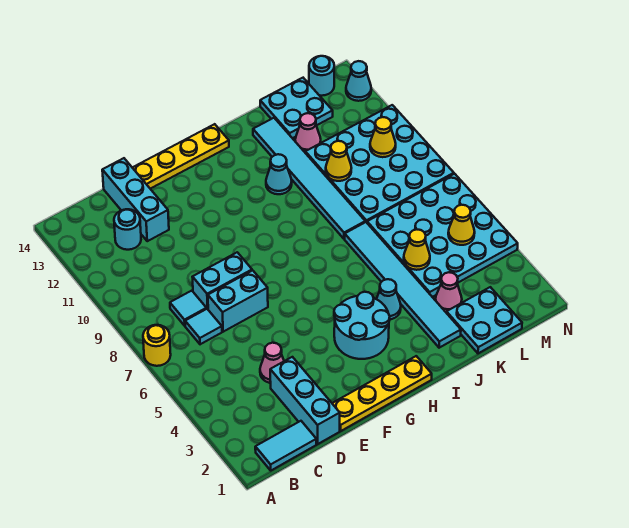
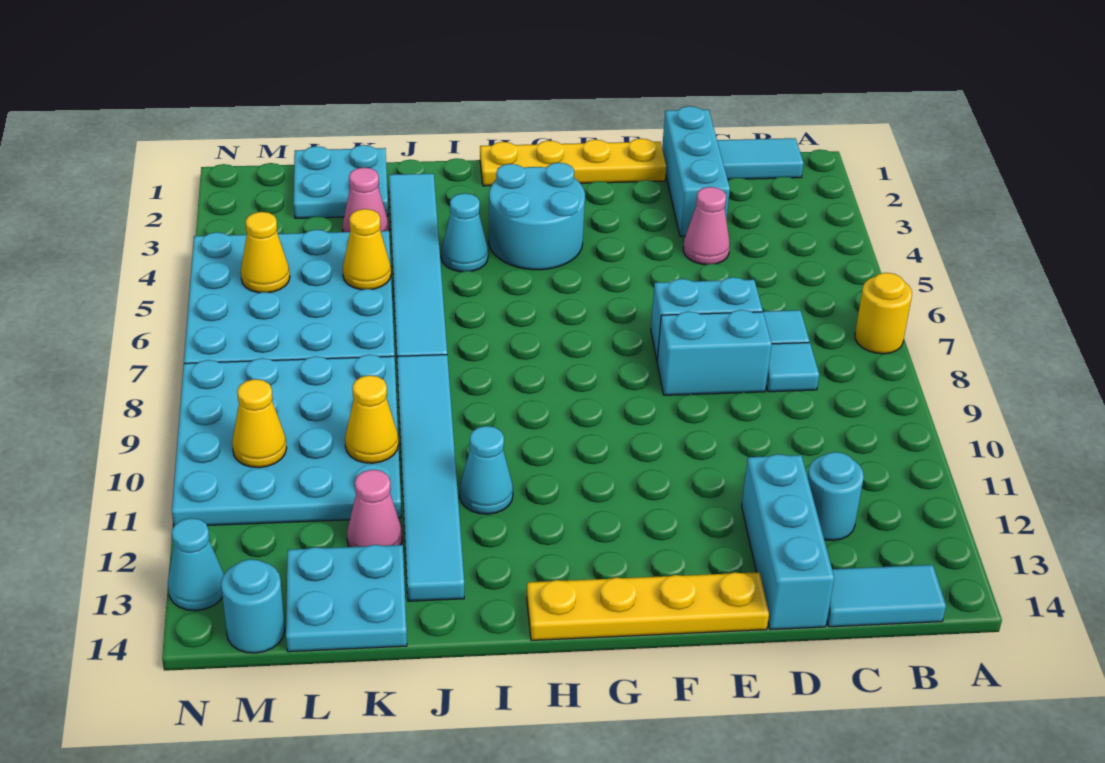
none -> cyan tile B14:C14 level 1

